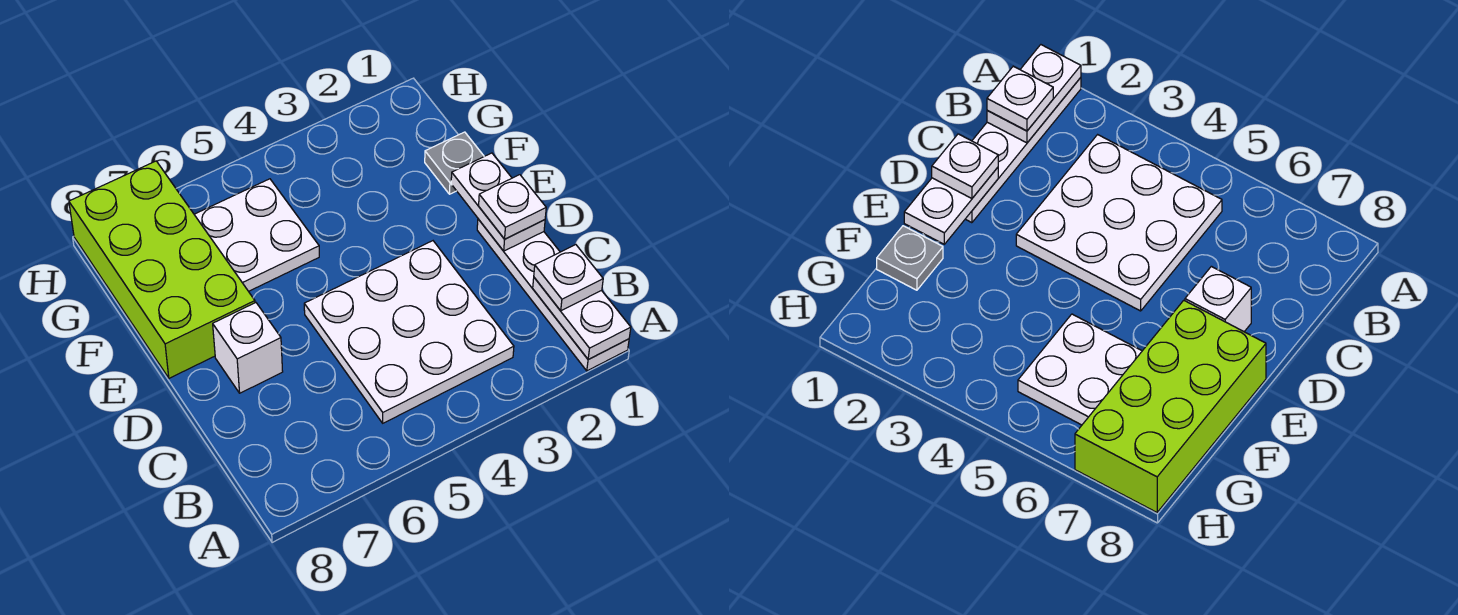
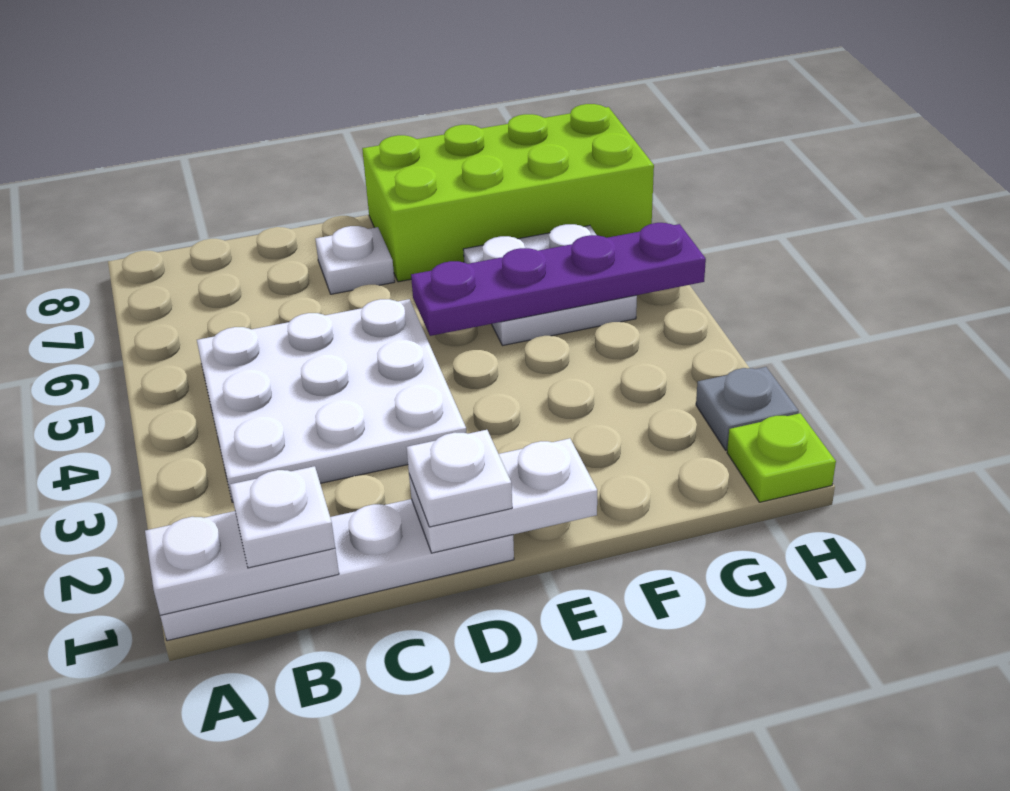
white brick D7 level 1 -> white plate D7 level 1
none -> purple plate E5:H5 level 2
grey plate F1 level 1 -> grey plate H2 level 1
none -> lime plate H1 level 1

